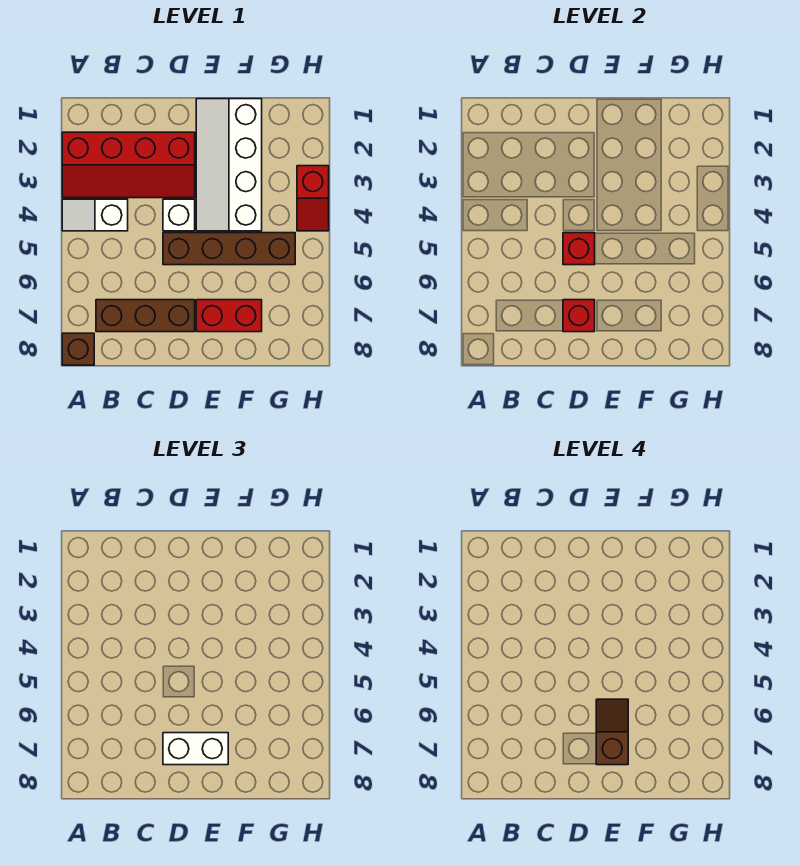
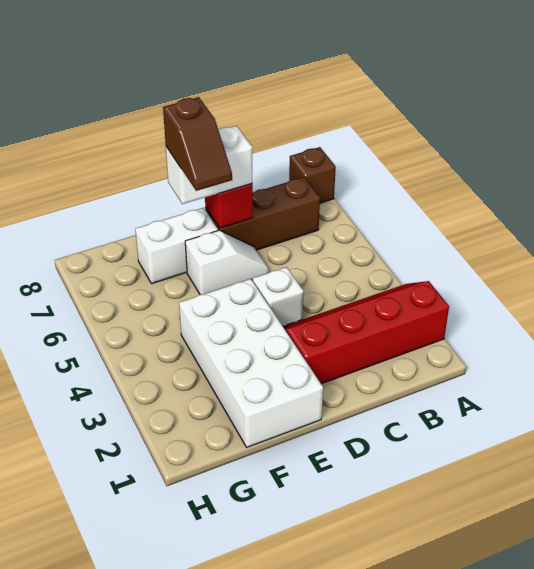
white slope A4:B4 level 1 top B -> white slope D6:E6 level 1 top E
brown brick D5:G5 level 1 -> none
red brick D5 level 2 -> none
white slope E1:F4 level 1 top F -> white brick E1:F4 level 1
red brick E7:F7 level 1 -> white brick E7:F7 level 1
red slope H3:H4 level 1 top 3 -> none

